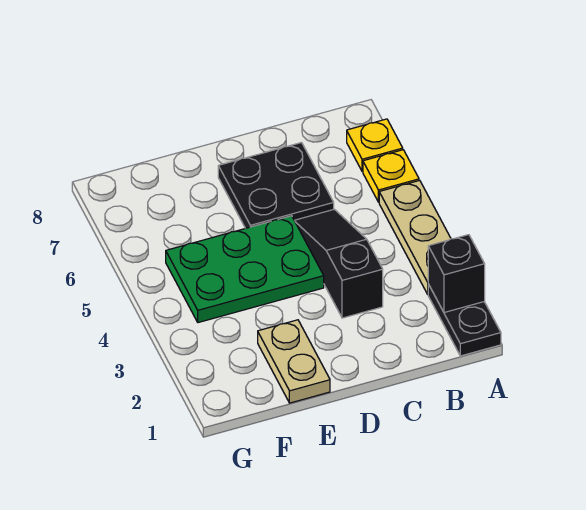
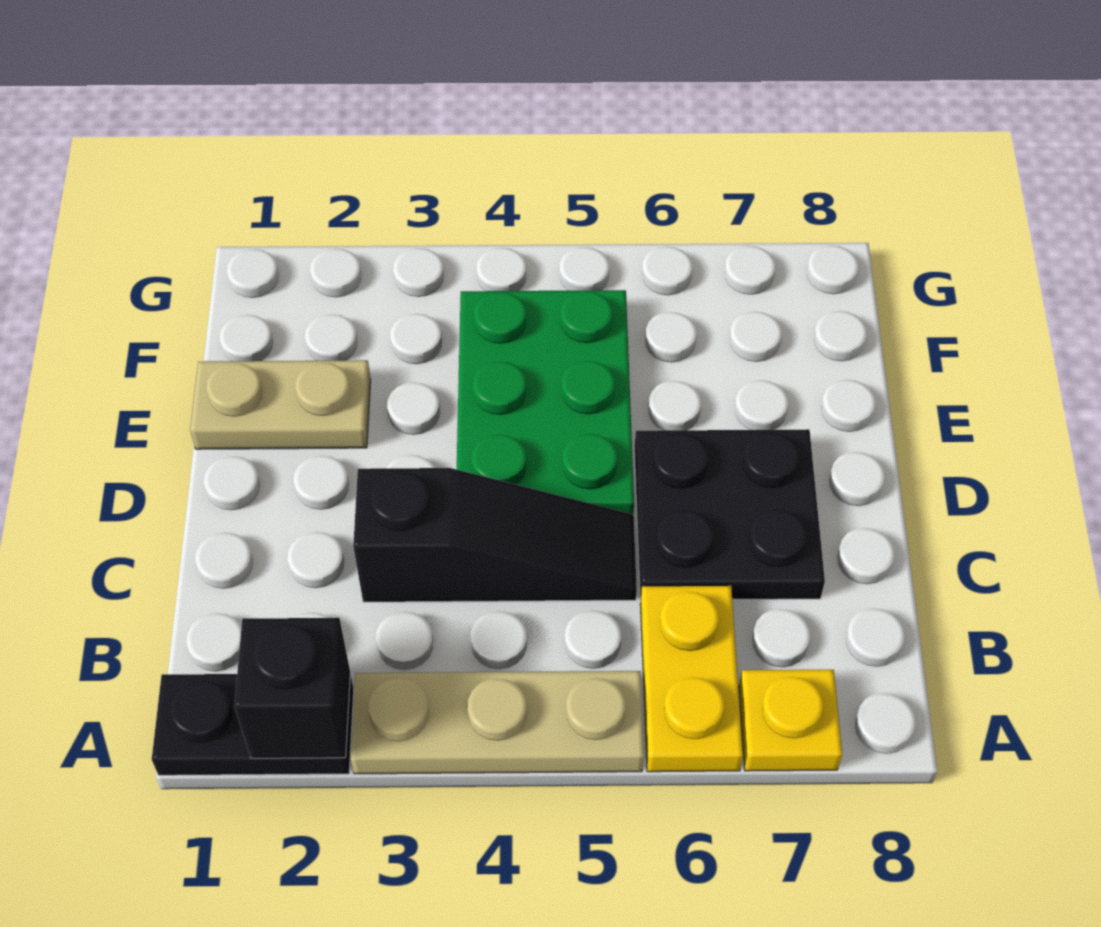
yellow plate A6 level 1 -> yellow plate A6:B6 level 1

